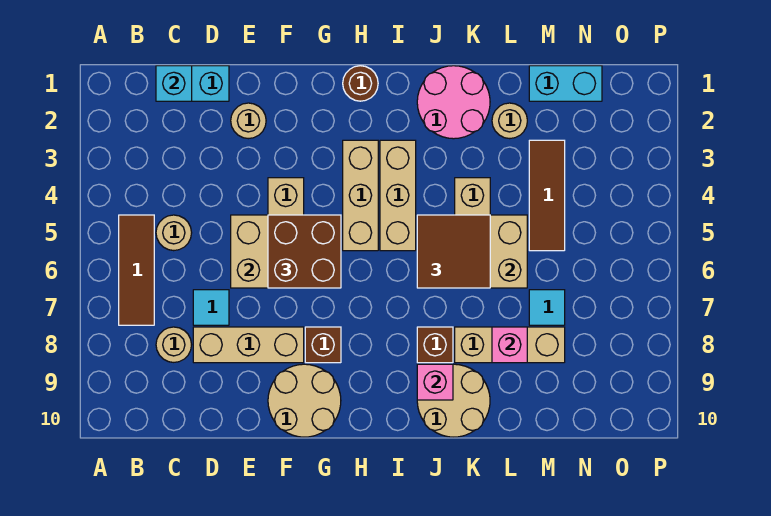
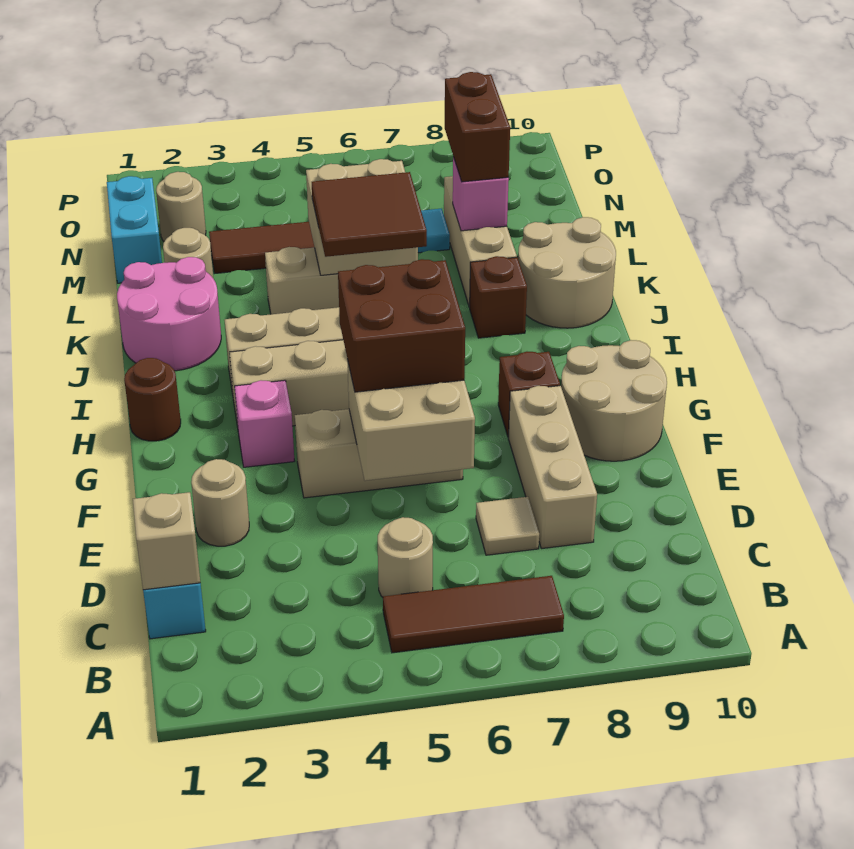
cyan brick C1 level 2 -> tan brick C1 level 2
tan round brick C8 level 1 -> tan round brick N2 level 1
cyan tile D7 level 1 -> tan tile D7 level 1
pink brick J9 level 2 -> pink brick G3 level 1
none -> brown brick L8:M8 level 3

